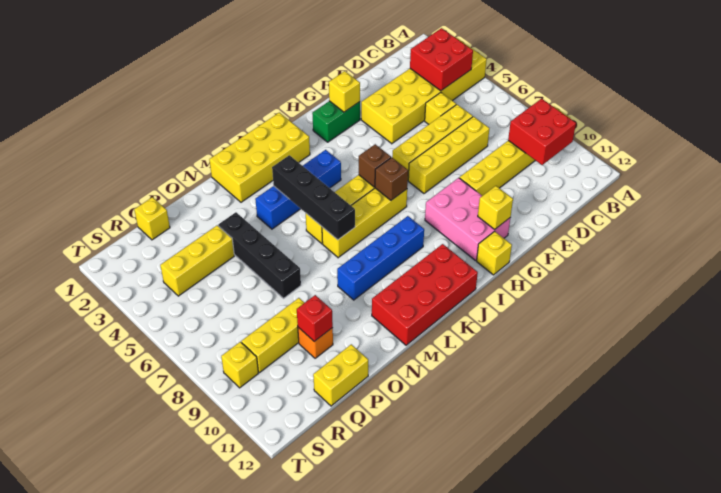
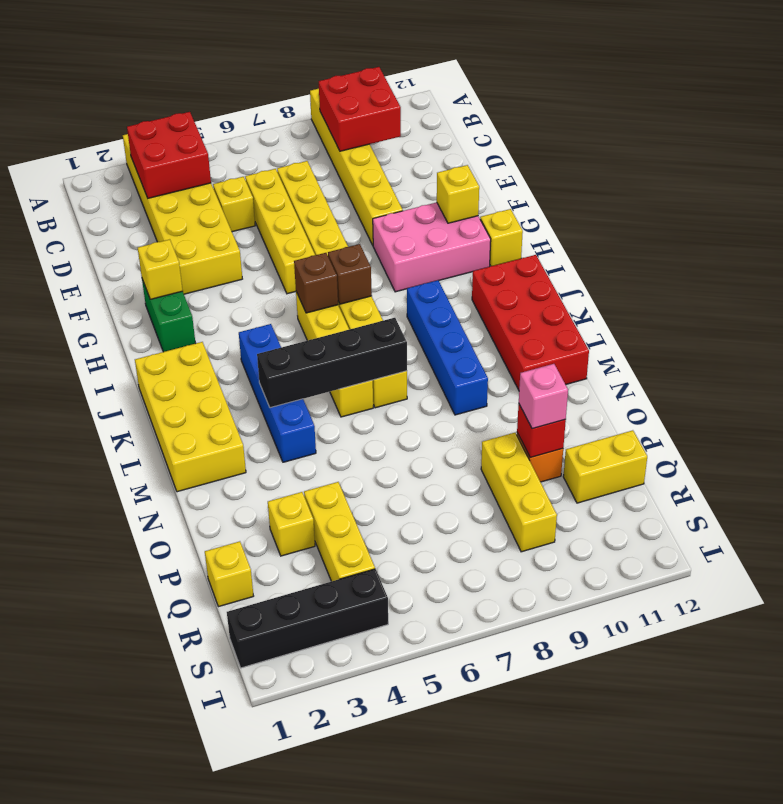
black brick O4:O7 level 1 -> black brick S1:S4 level 1
none -> pink brick P10 level 3
yellow brick P12:Q12 level 1 -> yellow brick Q11:Q12 level 1
yellow brick S9 level 1 -> yellow brick P3 level 1

